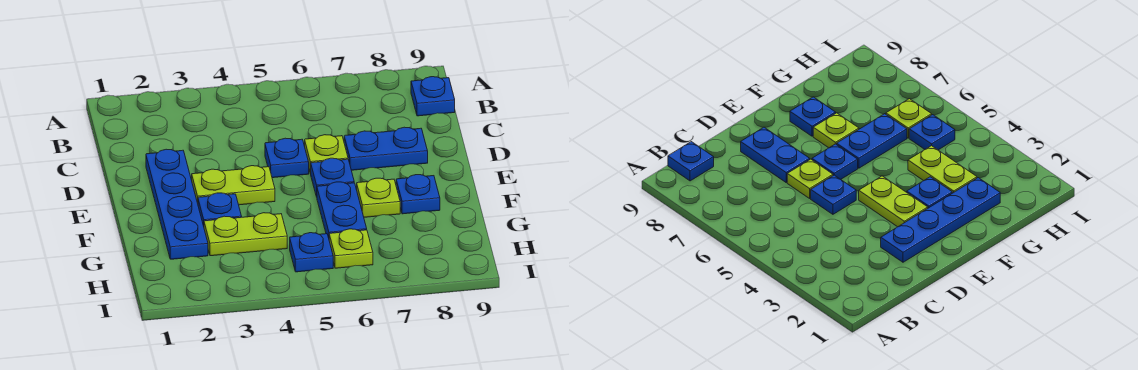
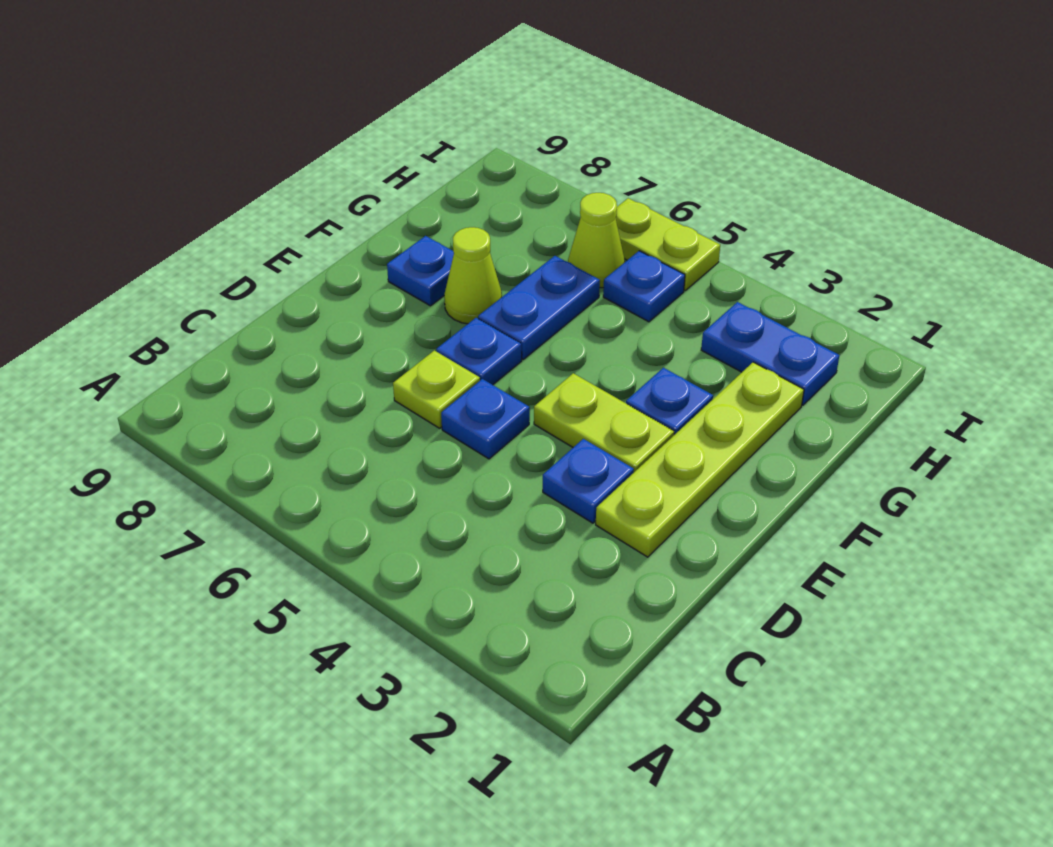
blue plate B9 level 1 -> blue plate D3 level 1
blue plate D2:G2 level 1 -> lime plate D2:G2 level 1
blue plate D7:D8 level 1 -> blue plate H2:H3 level 1
lime plate F7 level 1 -> lime cone F7 level 1
lime plate G3:G4 level 1 -> lime plate I5:I6 level 1
lime plate H6 level 1 -> lime cone H6 level 1

